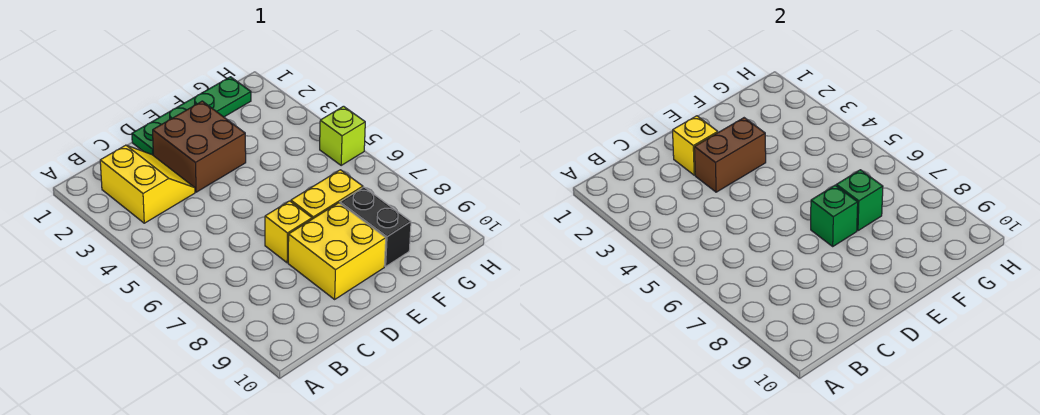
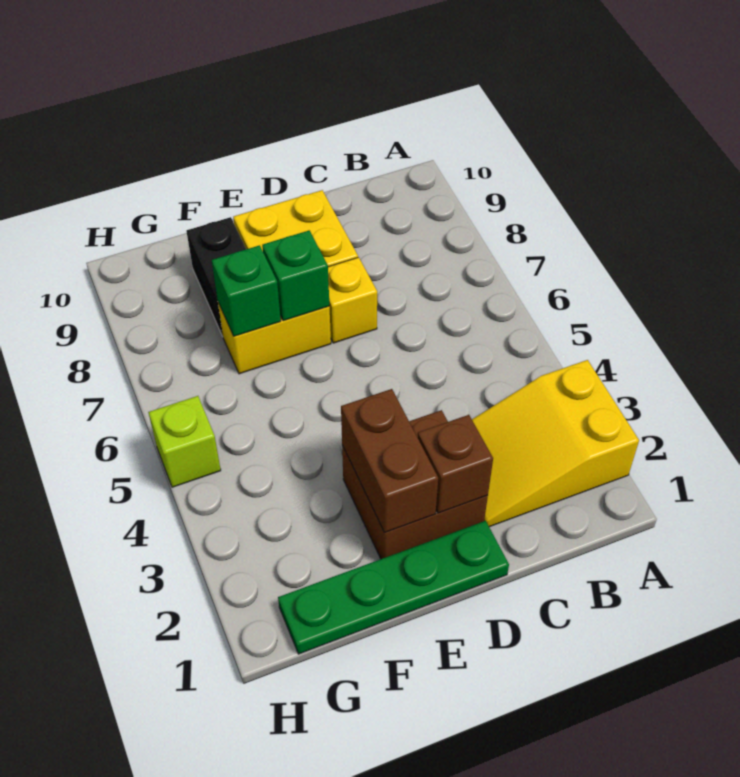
yellow slope B2:C3 level 1 top B -> yellow slope A2:C3 level 1 top A
yellow brick D2 level 2 -> brown brick D2 level 2
brown brick D3:E3 level 2 -> brown brick E2:E3 level 2

